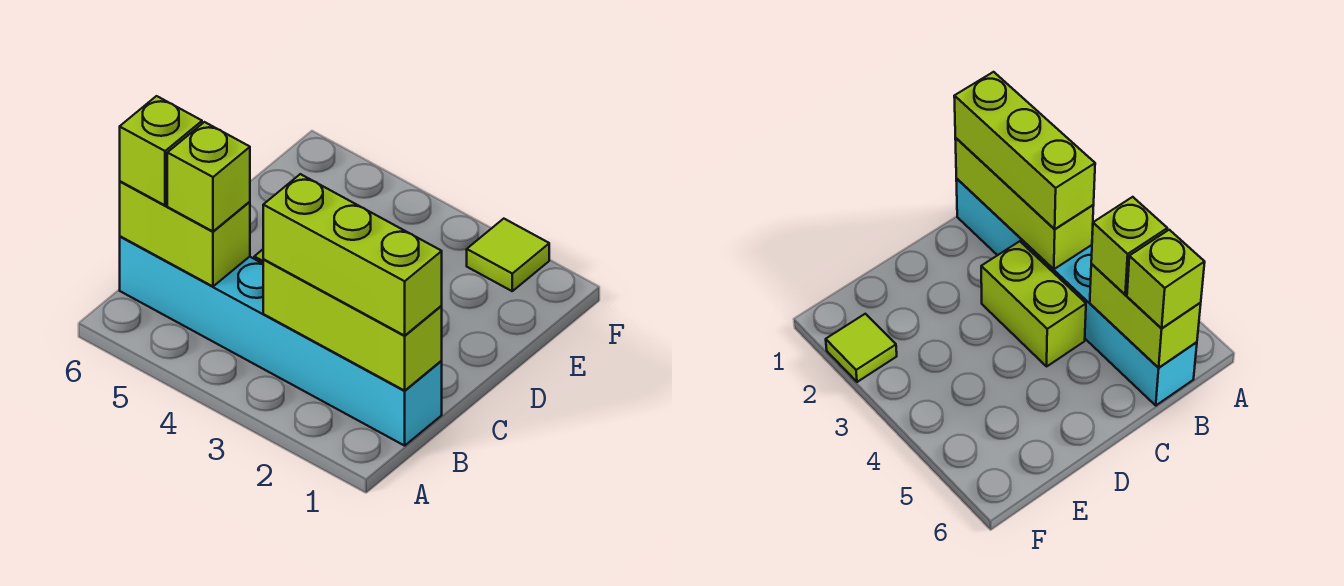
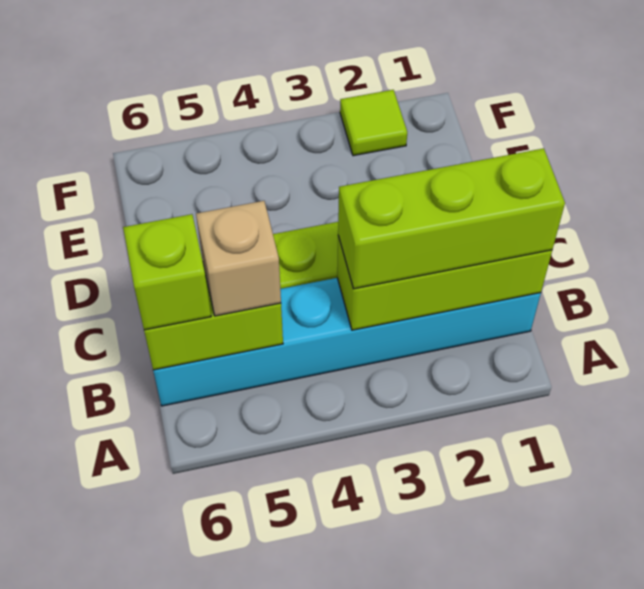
lime brick B5 level 3 -> tan brick B5 level 3

